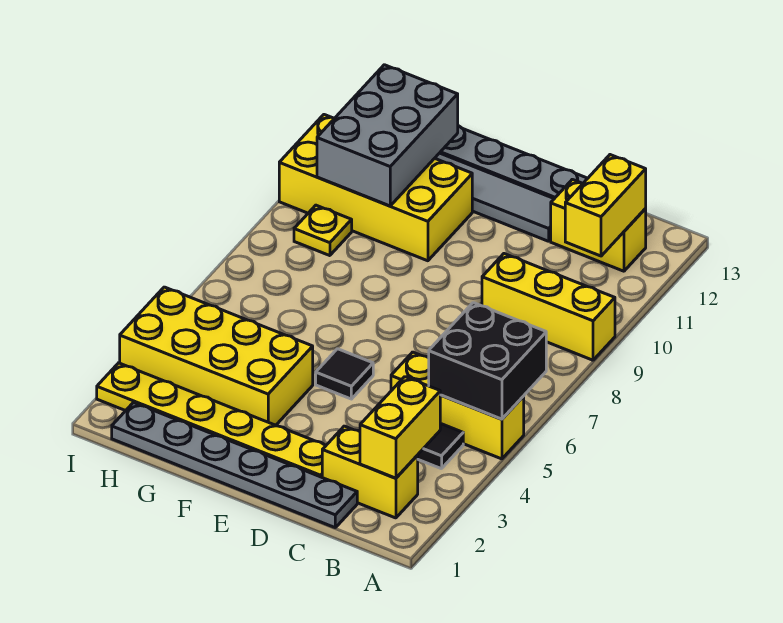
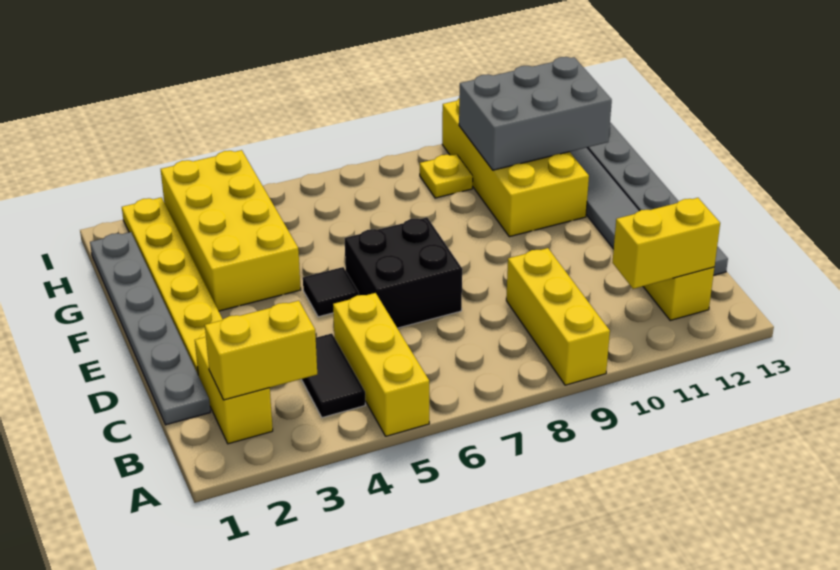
black brick A5:B6 level 2 -> black brick D6:E7 level 1

